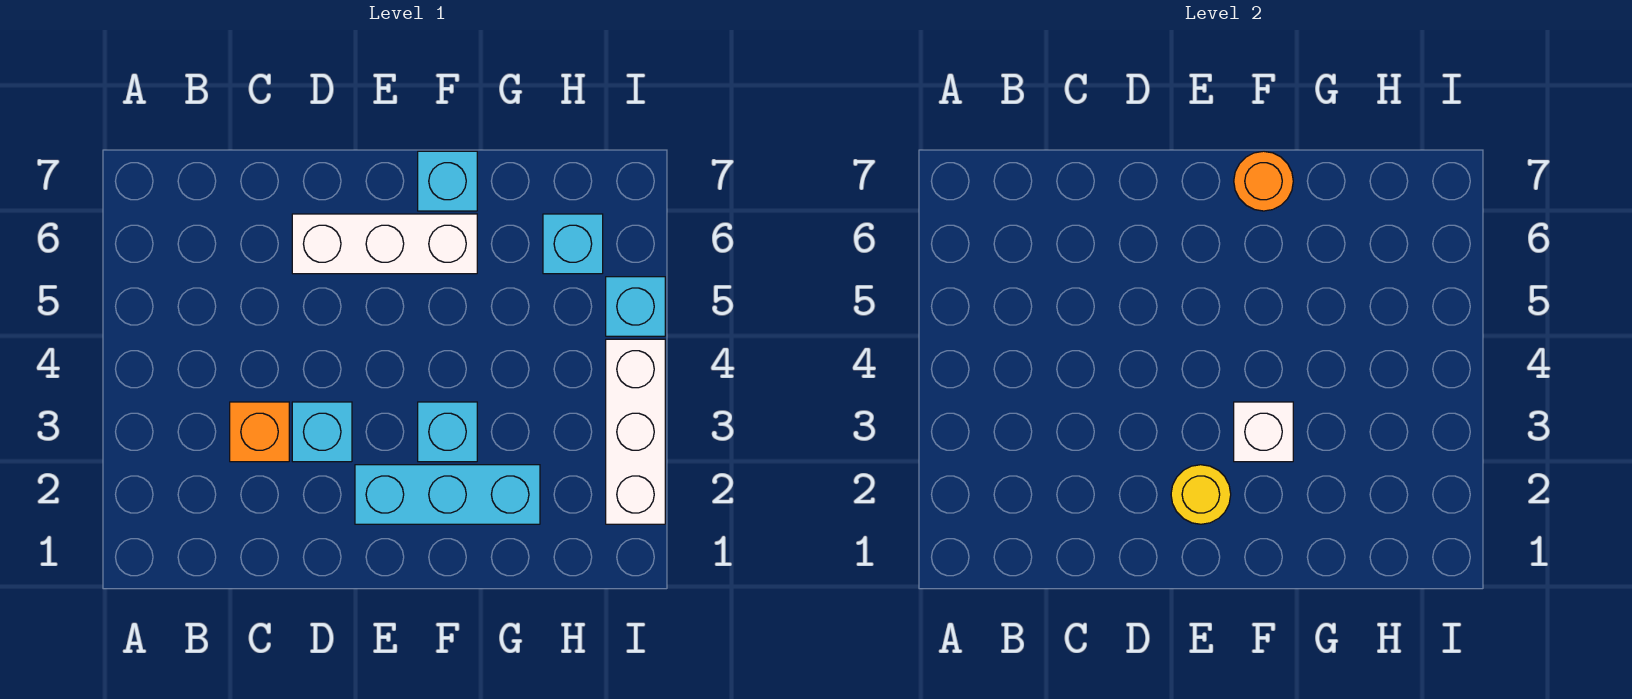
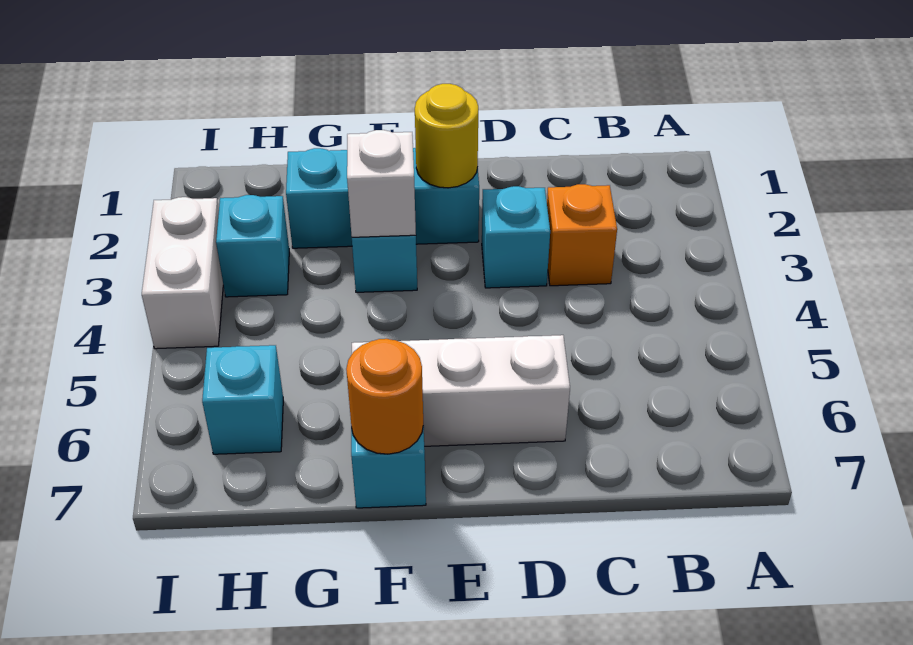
white brick I2:I4 level 1 -> white brick I3:I4 level 1
cyan brick I5 level 1 -> cyan brick H3 level 1

